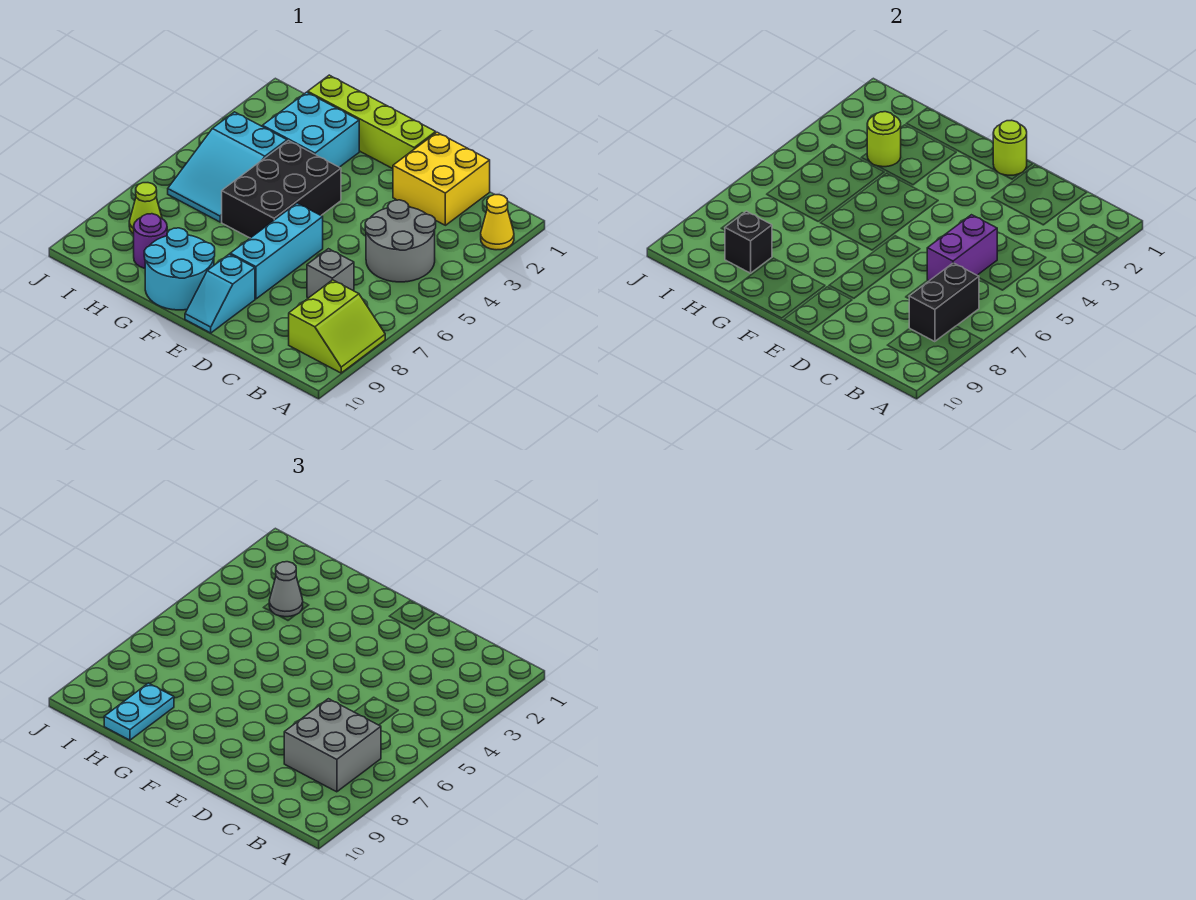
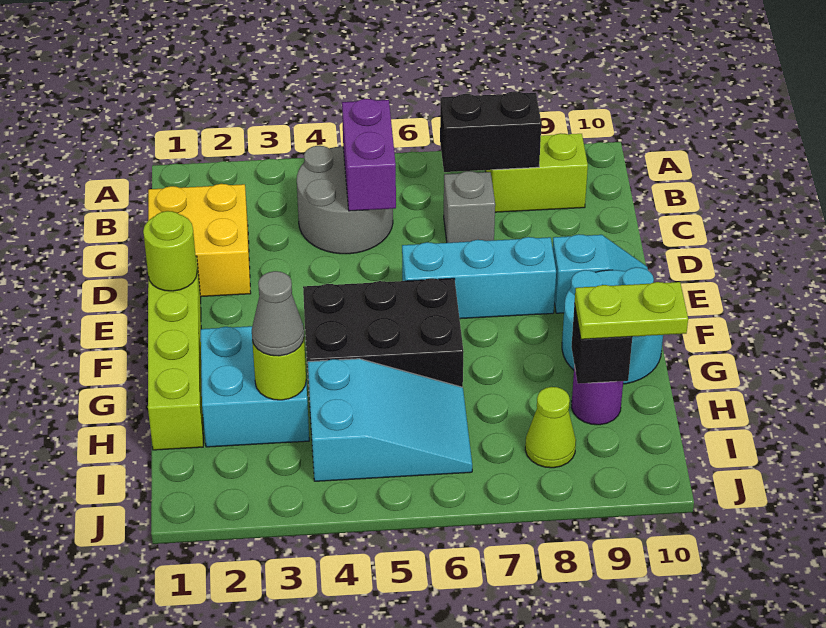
yellow cone A2 level 1 -> none
grey brick B7:C8 level 3 -> none
purple brick C5:C6 level 2 -> purple brick B5:C5 level 2
cyan plate H9:H10 level 3 -> lime plate H9:H10 level 3

